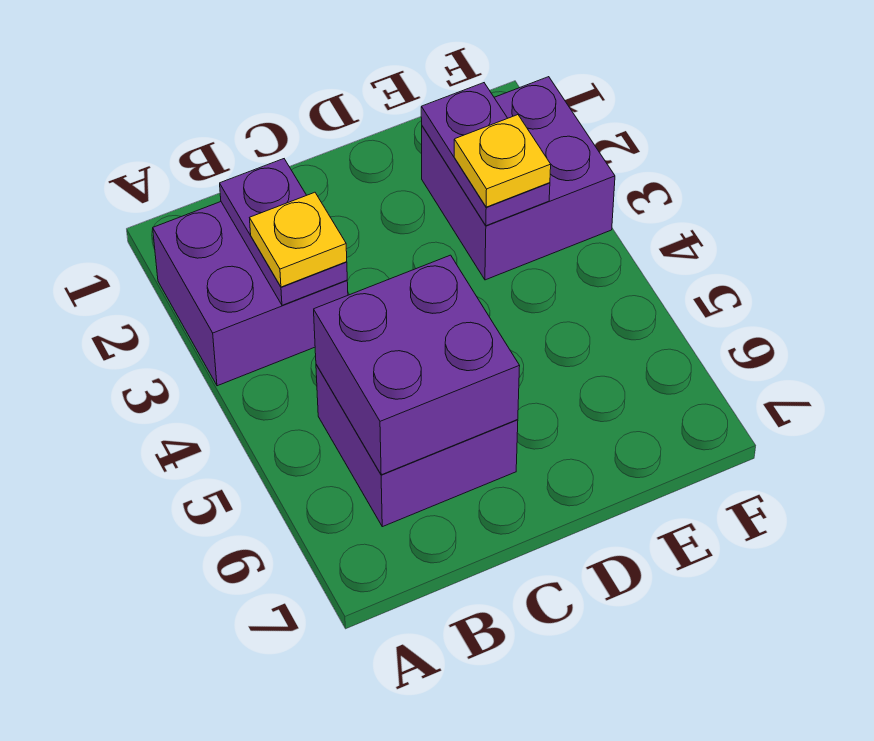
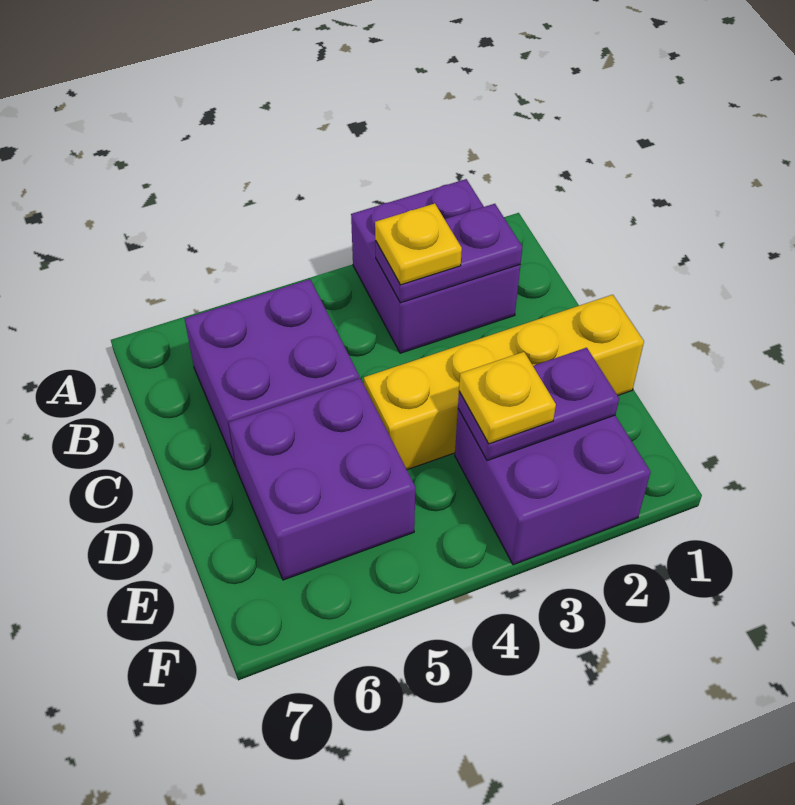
purple brick B5:C6 level 2 -> purple brick D5:E6 level 1
none -> yellow brick D1:D4 level 1

